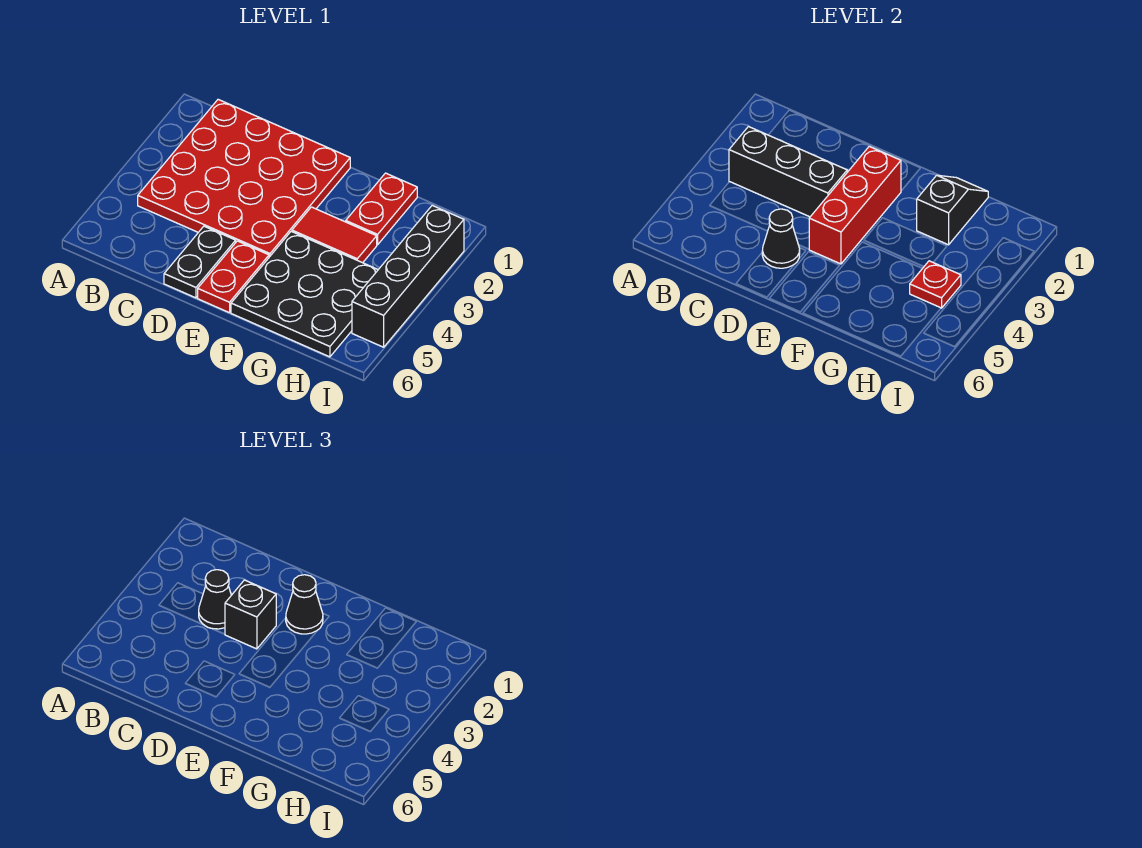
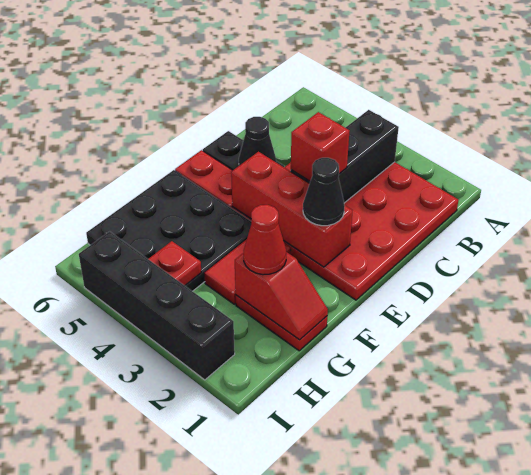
black cone C3 level 3 -> none
black brick D3 level 3 -> red brick D3 level 3
black slope G1:G2 level 2 top 2 -> red slope G1:G2 level 2 top 2
none -> red cone G2 level 3

